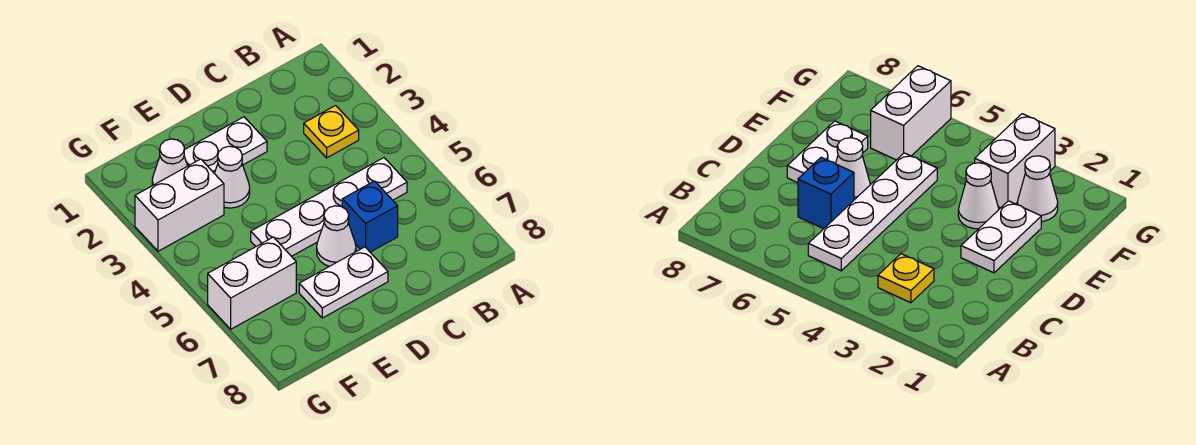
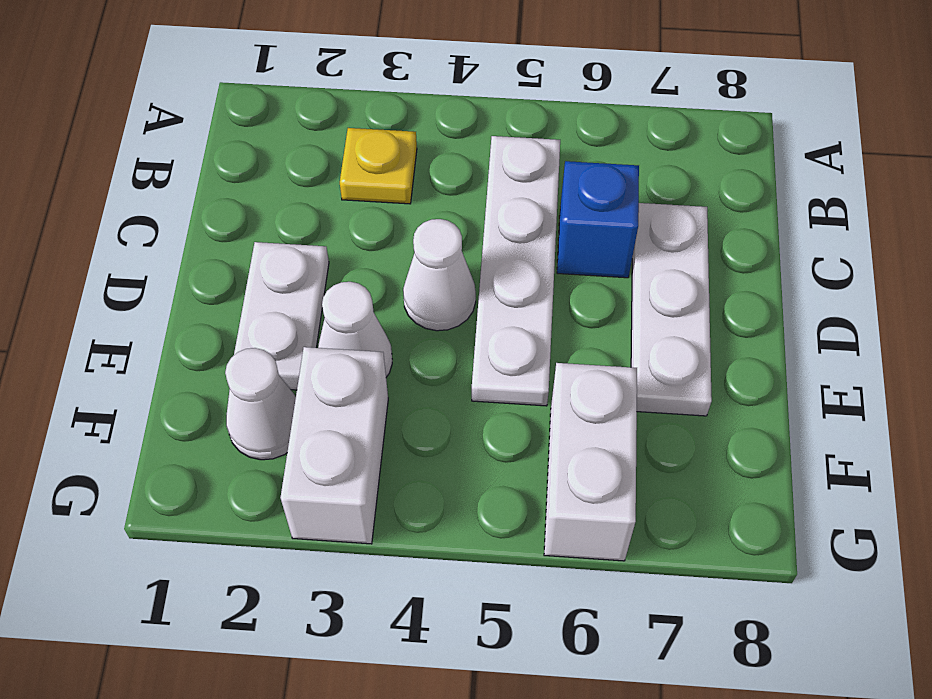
white cone D6 level 1 -> white cone D4 level 1
white plate D7:E7 level 1 -> white plate C7:E7 level 1

